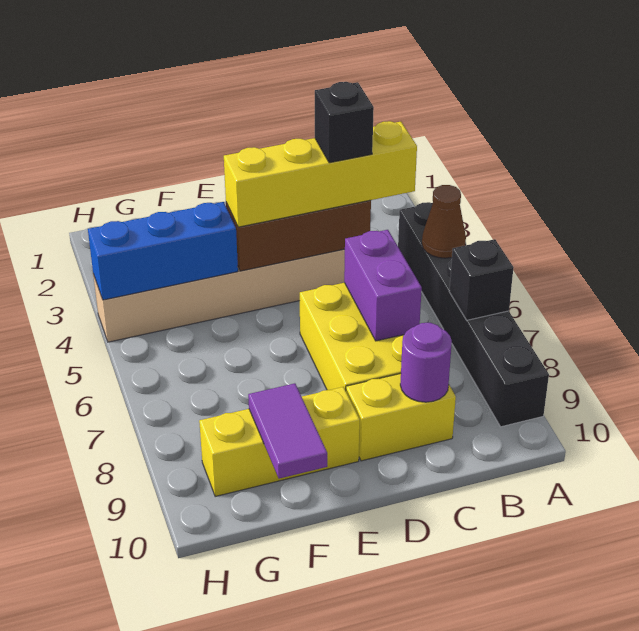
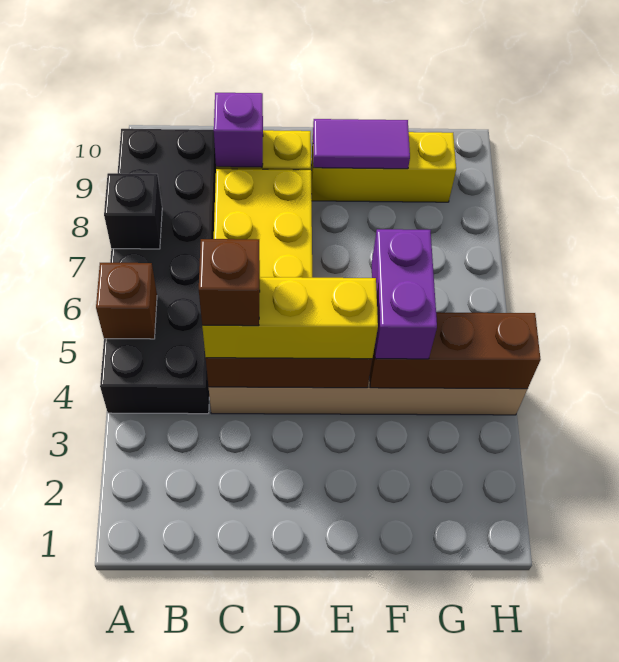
black brick A4:A9 level 1 -> black brick A4:B9 level 1
brown cone A5 level 2 -> brown brick A5 level 2
yellow brick B4:E4 level 3 -> yellow brick C4:E4 level 3
black brick C4 level 4 -> brown brick C4 level 4
purple brick C6:C7 level 2 -> purple brick F4:F5 level 3
purple round brick C9 level 2 -> purple brick C9 level 2
blue brick F4:H4 level 2 -> brown brick F4:H4 level 2
purple tile F9:F10 level 2 -> purple tile E9:F9 level 2

